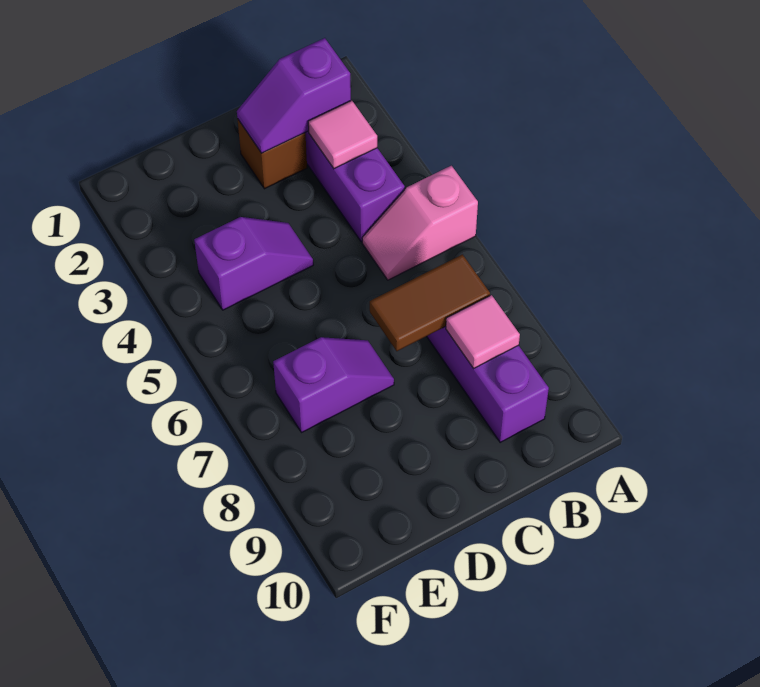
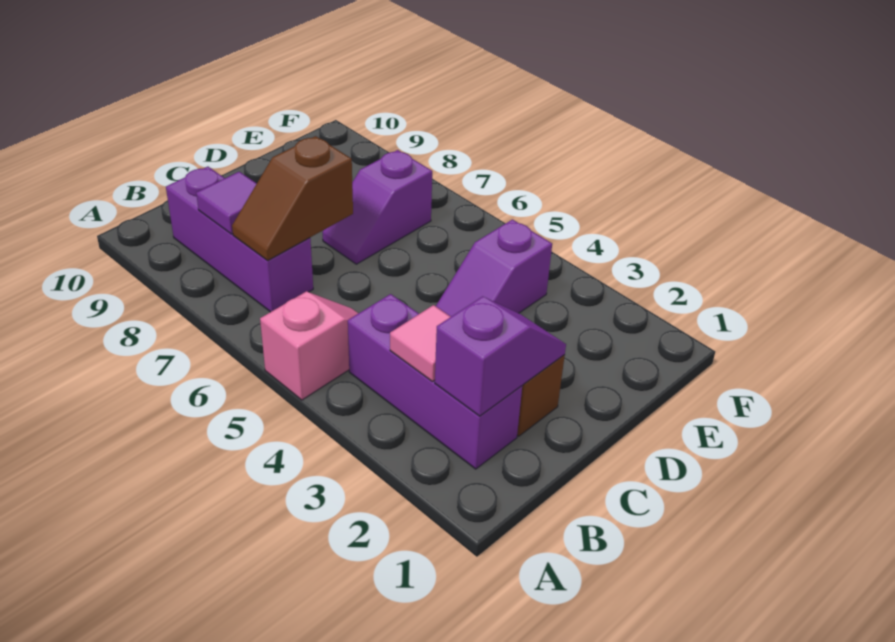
brown tile B7:C7 level 2 -> brown slope B7:C7 level 2 top C
pink tile B8 level 2 -> purple tile B8 level 2

